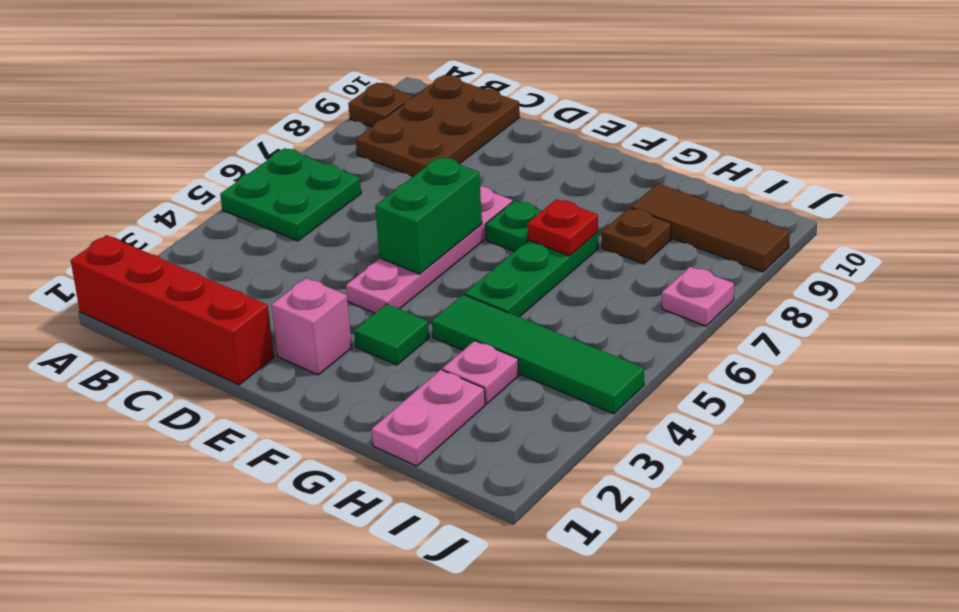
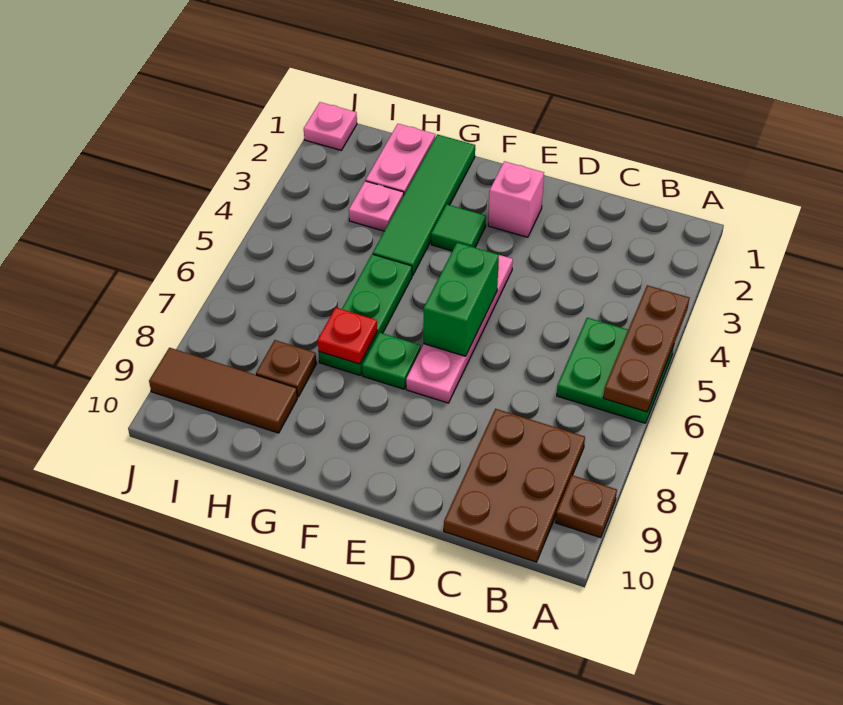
red brick A1:D1 level 1 -> none
none -> brown plate A4:A6 level 2
green tile G4:J4 level 1 -> green tile G1:G4 level 1
pink plate J7 level 1 -> pink plate J1 level 1

